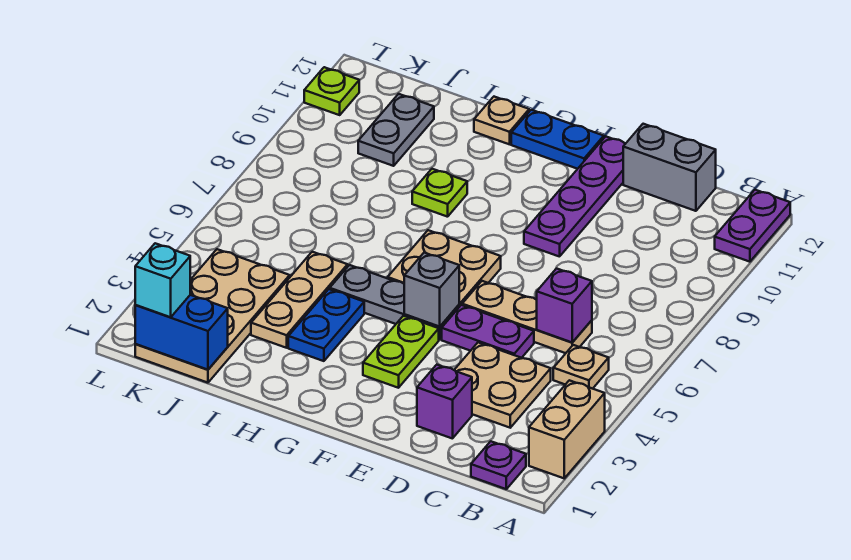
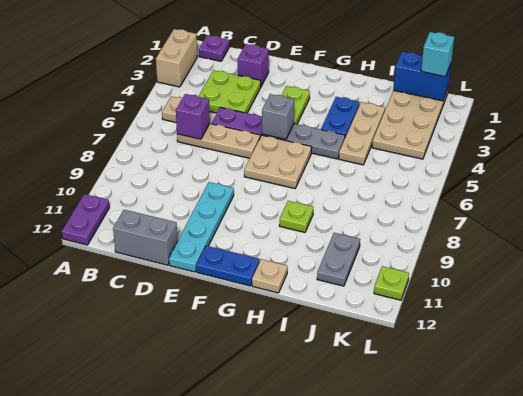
tan plate C3:D4 level 1 -> lime plate C3:D4 level 1
purple plate E9:E12 level 1 -> cyan plate E9:E12 level 1

